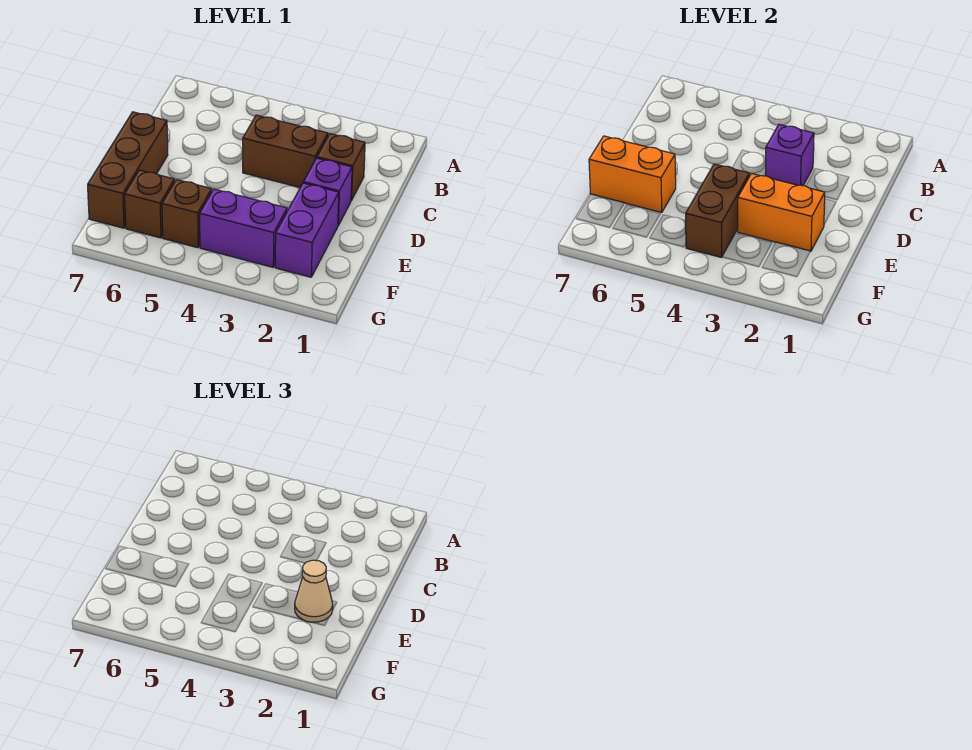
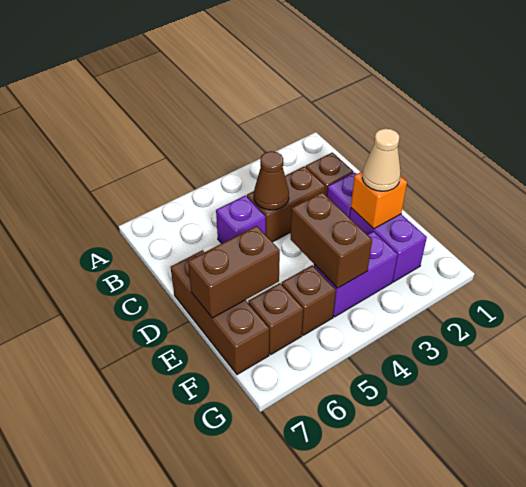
purple brick C3 level 2 -> purple brick C5 level 1
none -> brown cone C4 level 2
orange brick E2:E3 level 2 -> orange brick E2 level 2
orange brick E6:E7 level 2 -> brown brick E6:E7 level 2

